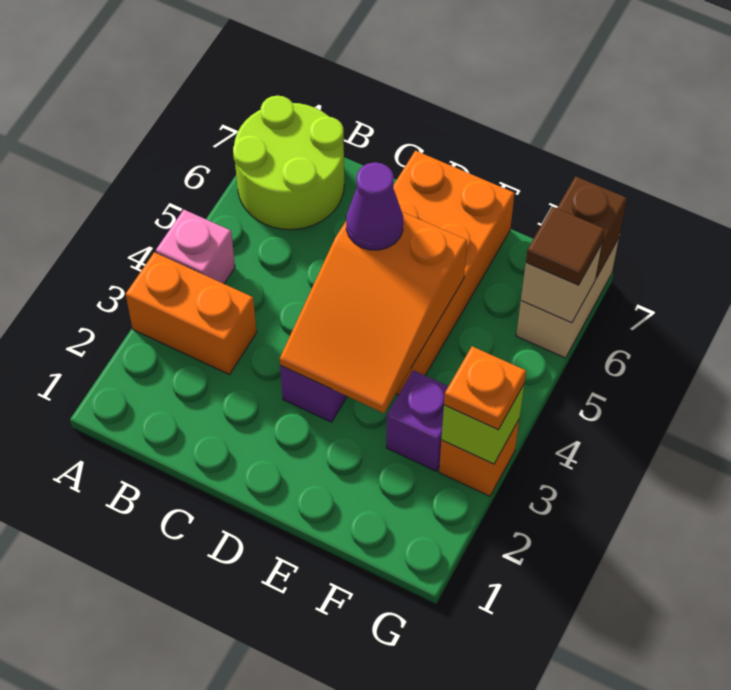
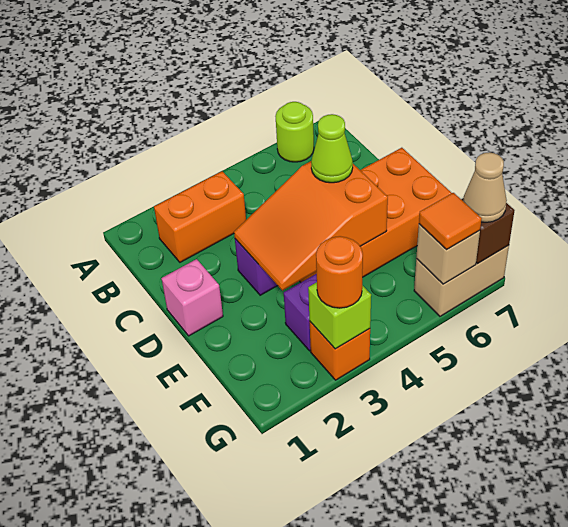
orange brick A3:B3 level 1 -> orange brick B2:B3 level 1
pink brick A4 level 1 -> pink brick D1 level 1
lime round brick A6:B7 level 1 -> lime round brick A6 level 1
purple cone D5 level 3 -> lime cone D5 level 3
orange plate G3 level 3 -> orange round brick G3 level 3
brown tile G6 level 3 -> orange tile G6 level 3
none -> tan cone G7 level 3

